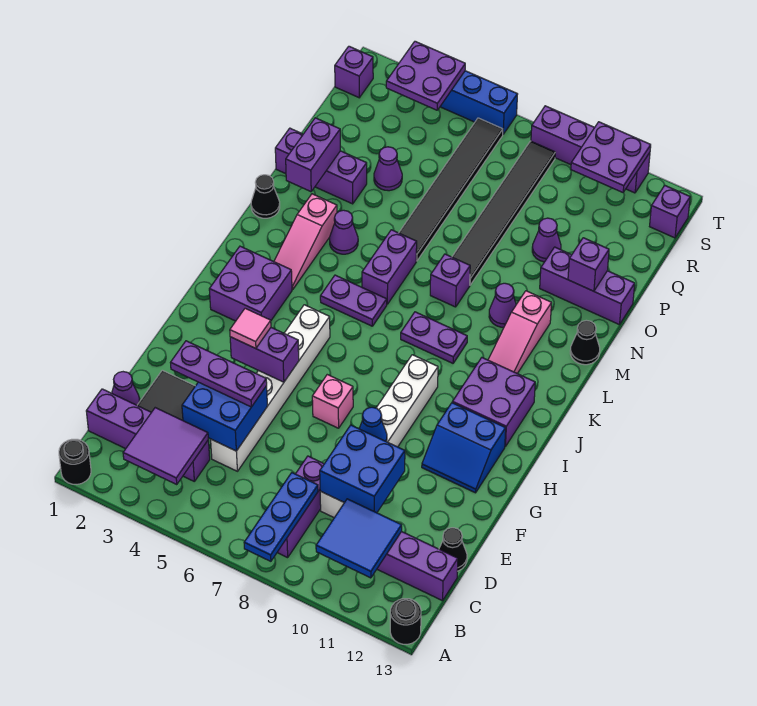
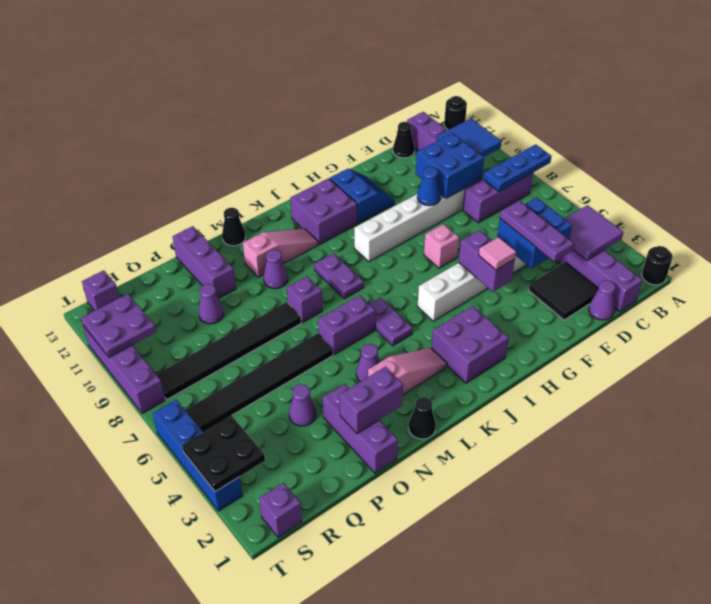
purple brick O12 level 2 -> none
purple plate S3:T4 level 2 -> black plate S3:T4 level 2

